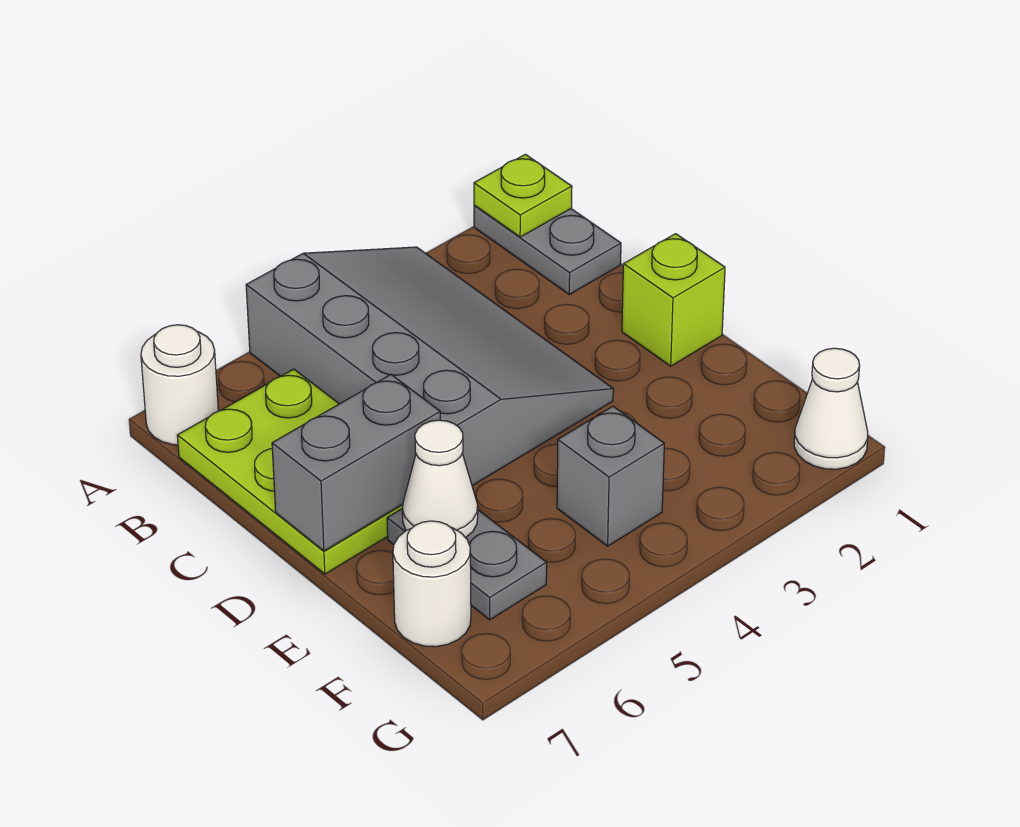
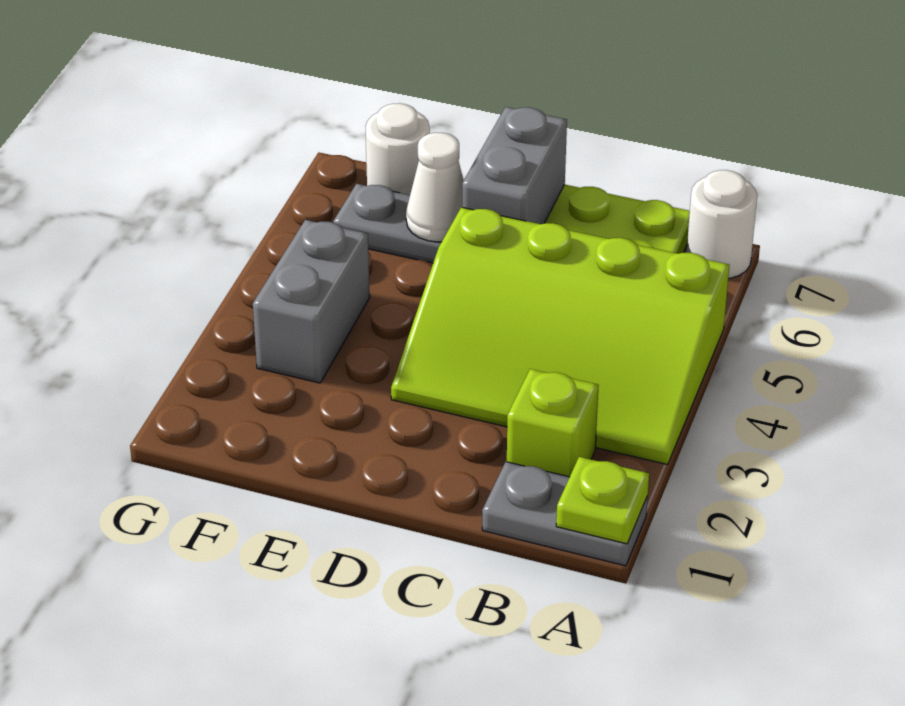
grey slope A3:D5 level 1 top 5 -> lime slope A3:D5 level 1 top 5
lime brick D1 level 1 -> lime brick B2 level 1
grey brick F4 level 1 -> grey brick F3:F4 level 1
white cone G1 level 1 -> none

